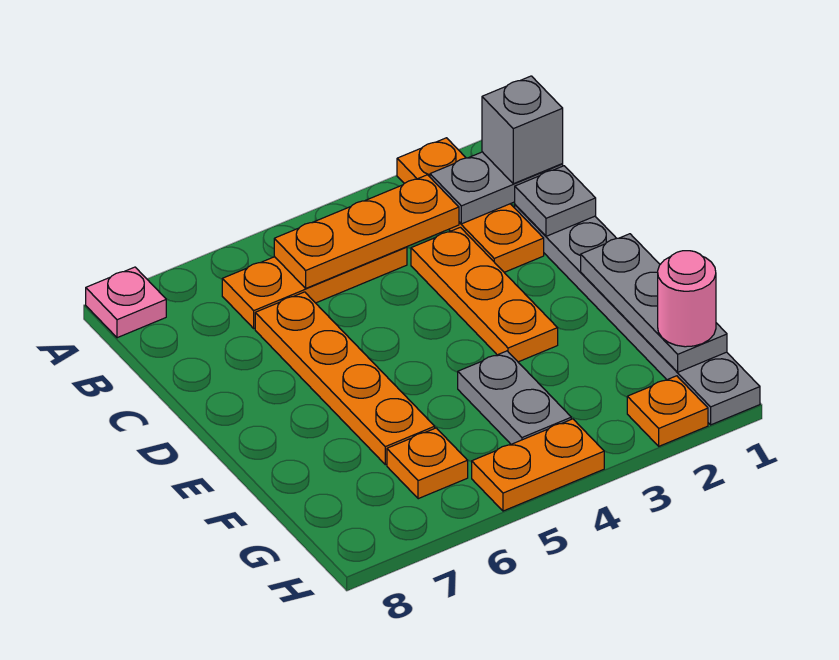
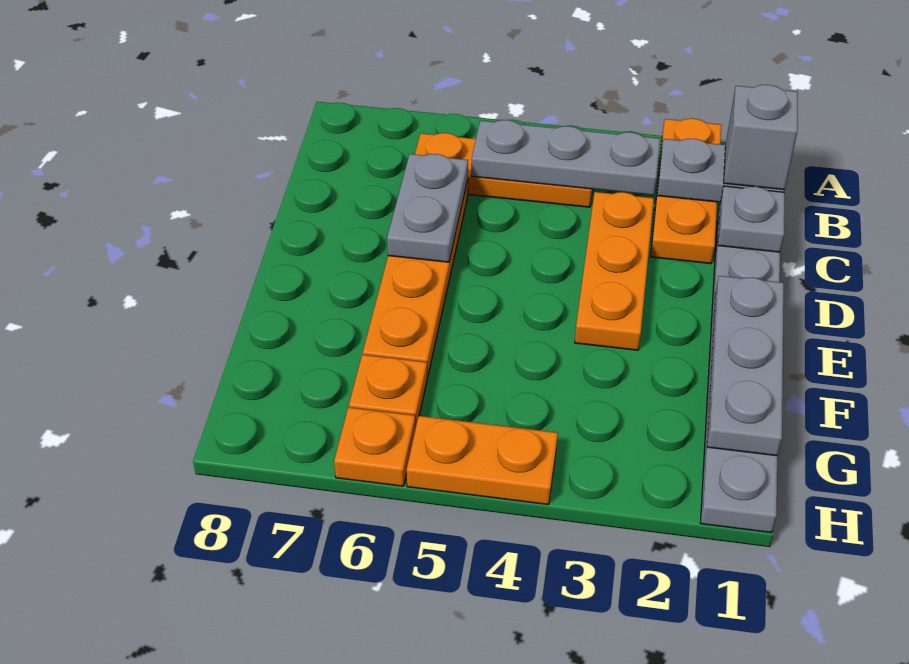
pink plate A8 level 1 -> none
orange plate B3:B5 level 2 -> grey plate B3:B5 level 2
grey plate F4:G4 level 1 -> grey plate C6:D6 level 2
pink round brick G1 level 3 -> none
orange plate H2 level 1 -> orange plate H6 level 1

